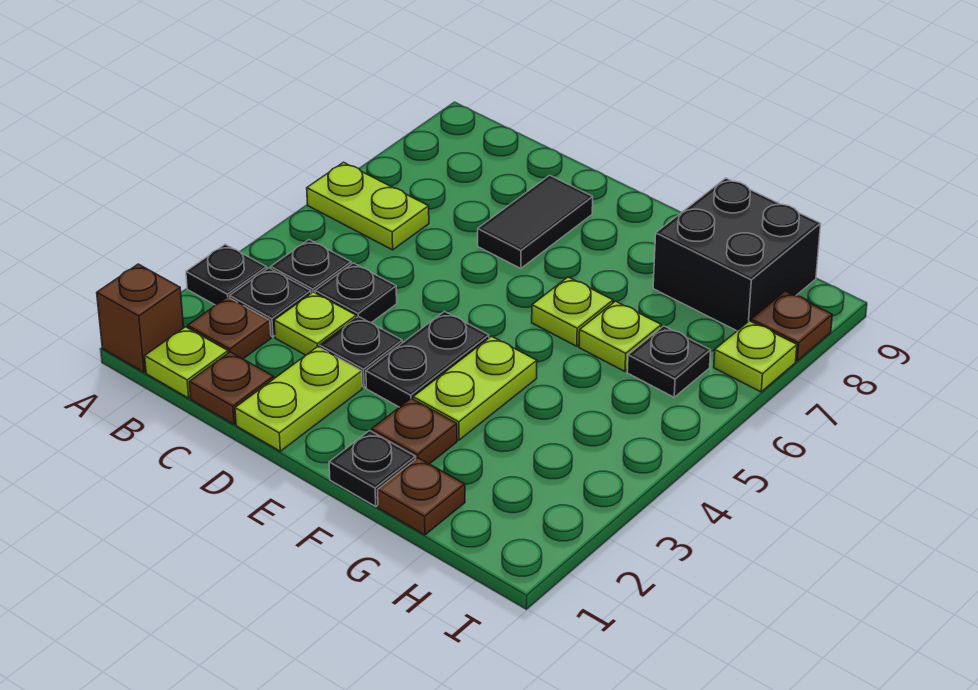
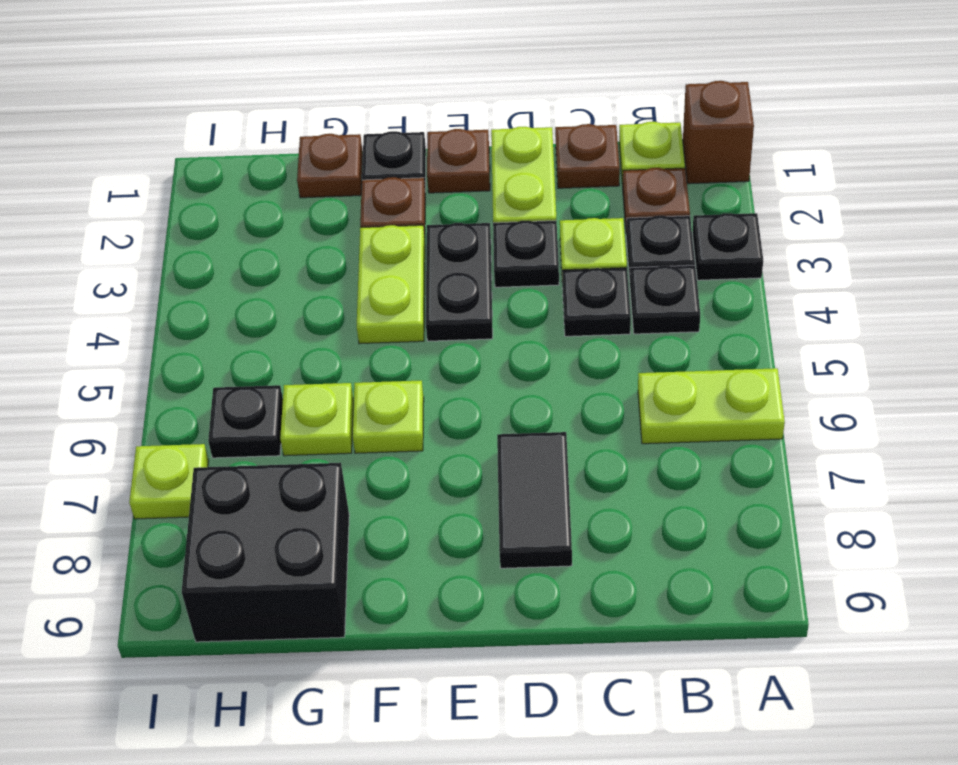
brown plate I8 level 1 -> brown plate E1 level 1

